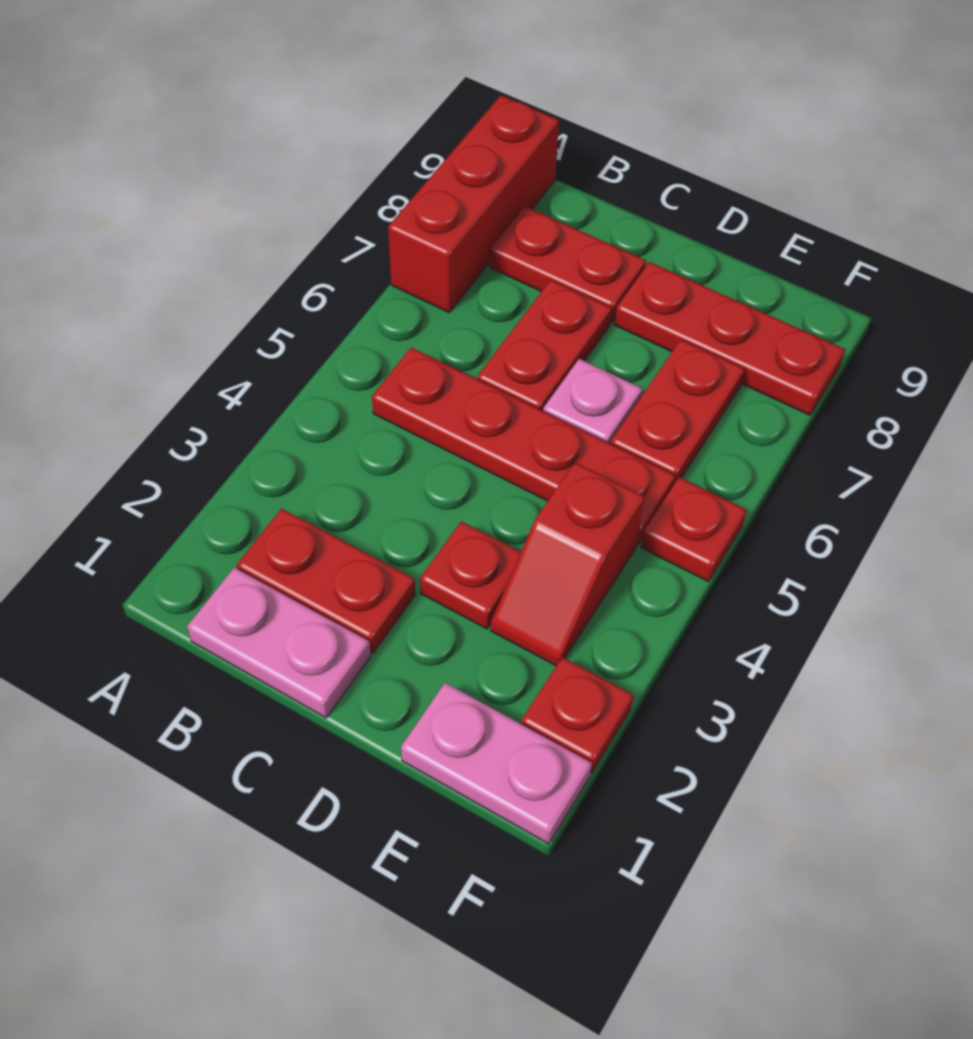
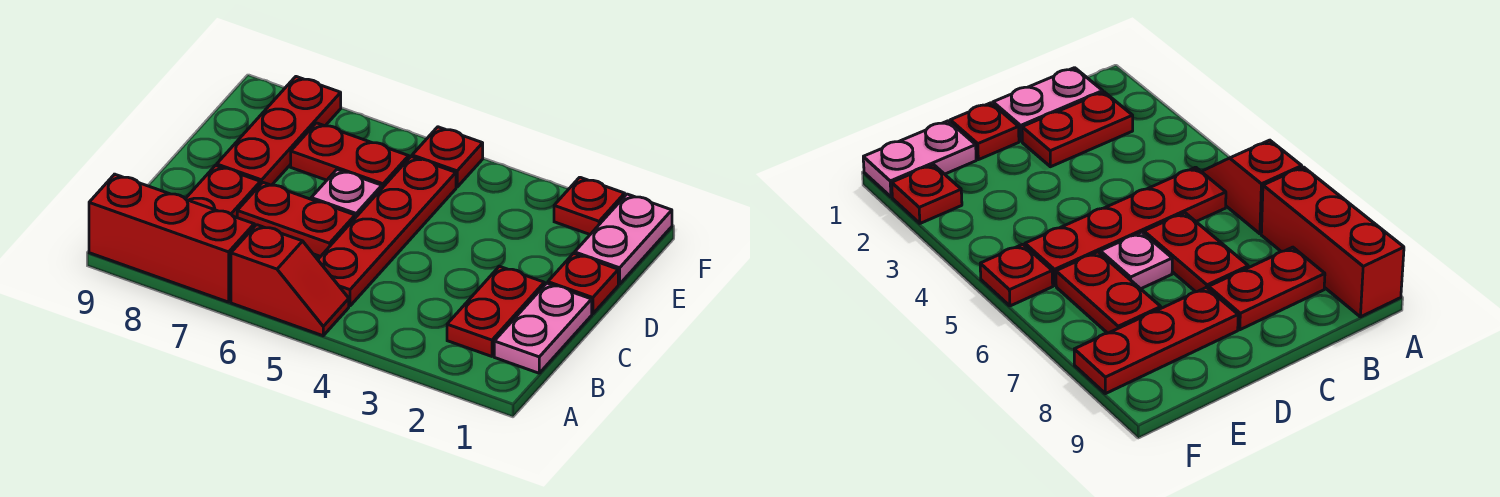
red plate D3 level 1 -> red plate D1 level 1
red slope E3:E4 level 1 top 4 -> red slope A5:A6 level 1 top 6

